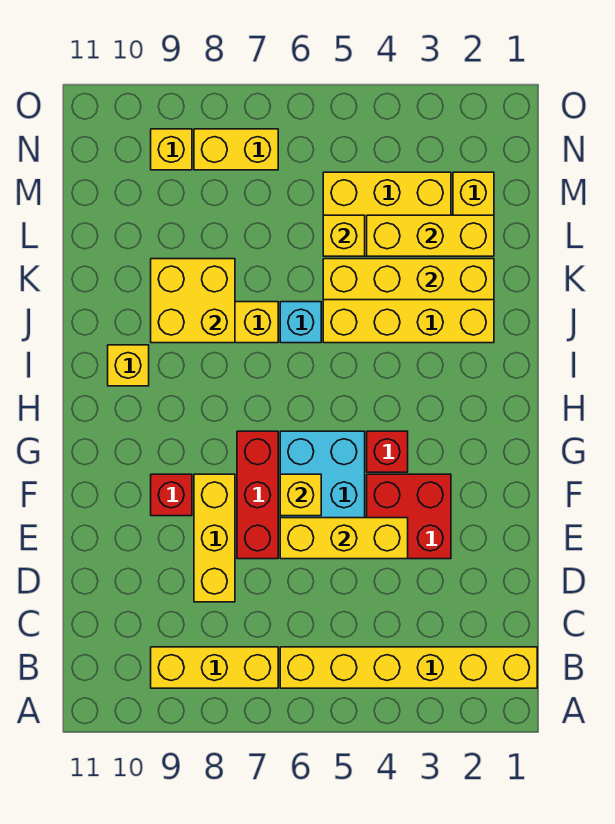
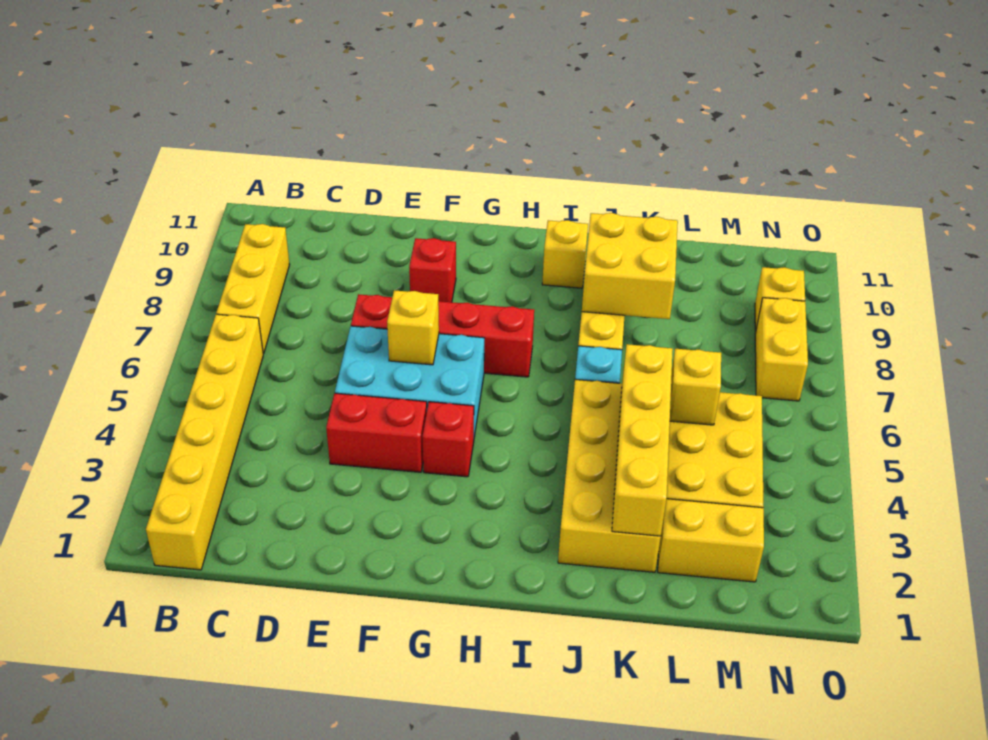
yellow brick D8:F8 level 1 -> none
red brick E3:F4 level 1 -> red brick E4:F4 level 1
yellow brick E4:E6 level 2 -> none
red brick E7:G7 level 1 -> red brick E7:H7 level 1
yellow brick L2:L4 level 2 -> none

